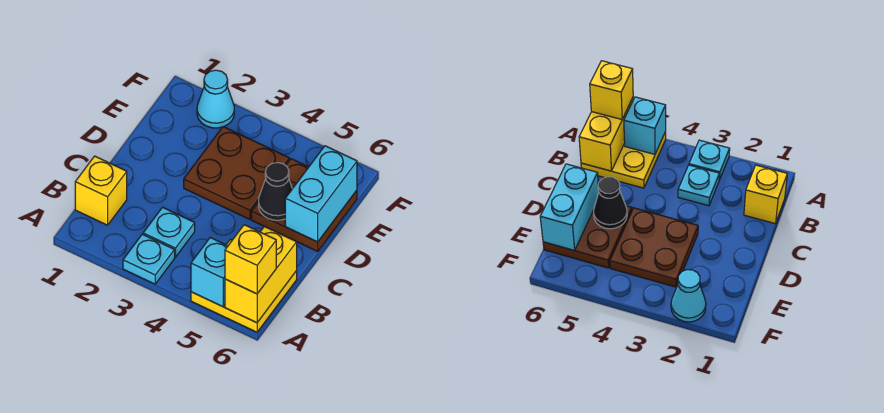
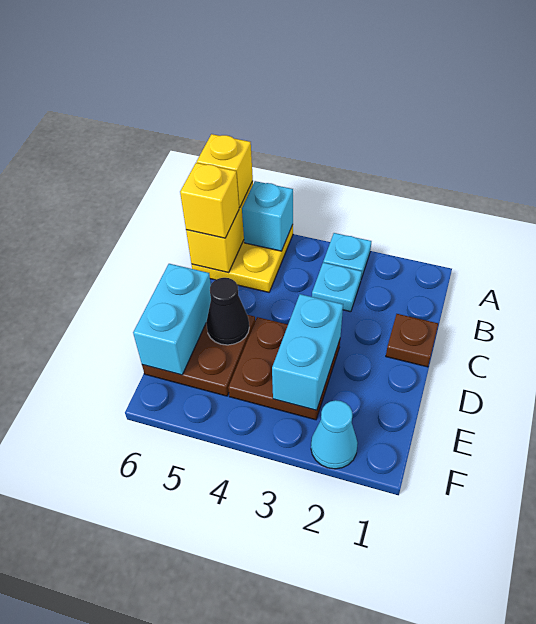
yellow brick B1 level 1 -> yellow brick B6 level 3
none -> brown plate C1 level 1
none -> cyan brick D3:E3 level 2

